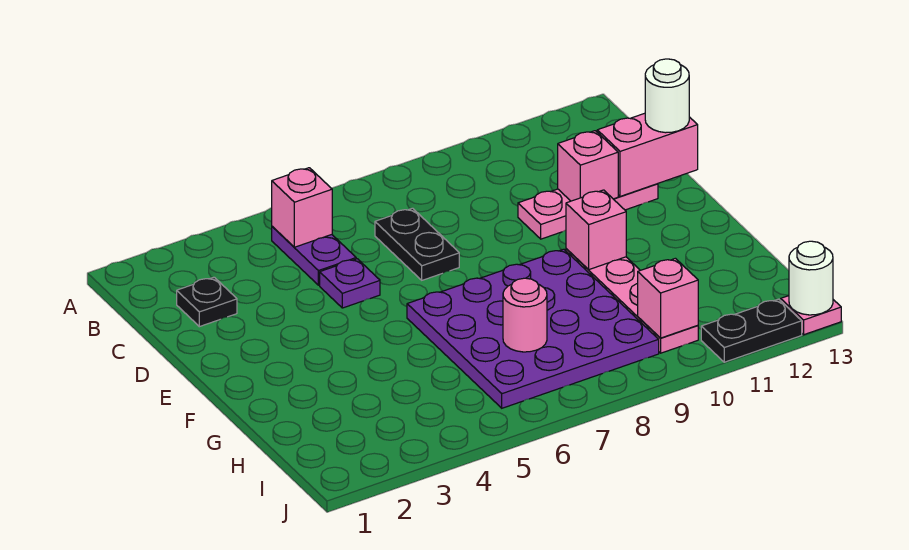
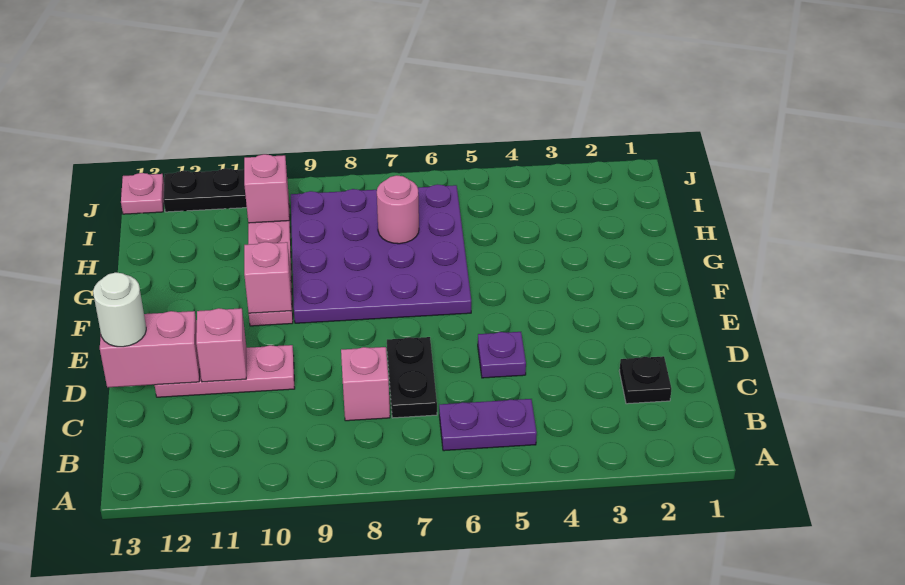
purple plate B5:C5 level 1 -> purple plate B5:B6 level 1
pink brick B5 level 2 -> pink brick C8 level 1
white round brick J13 level 2 -> none

